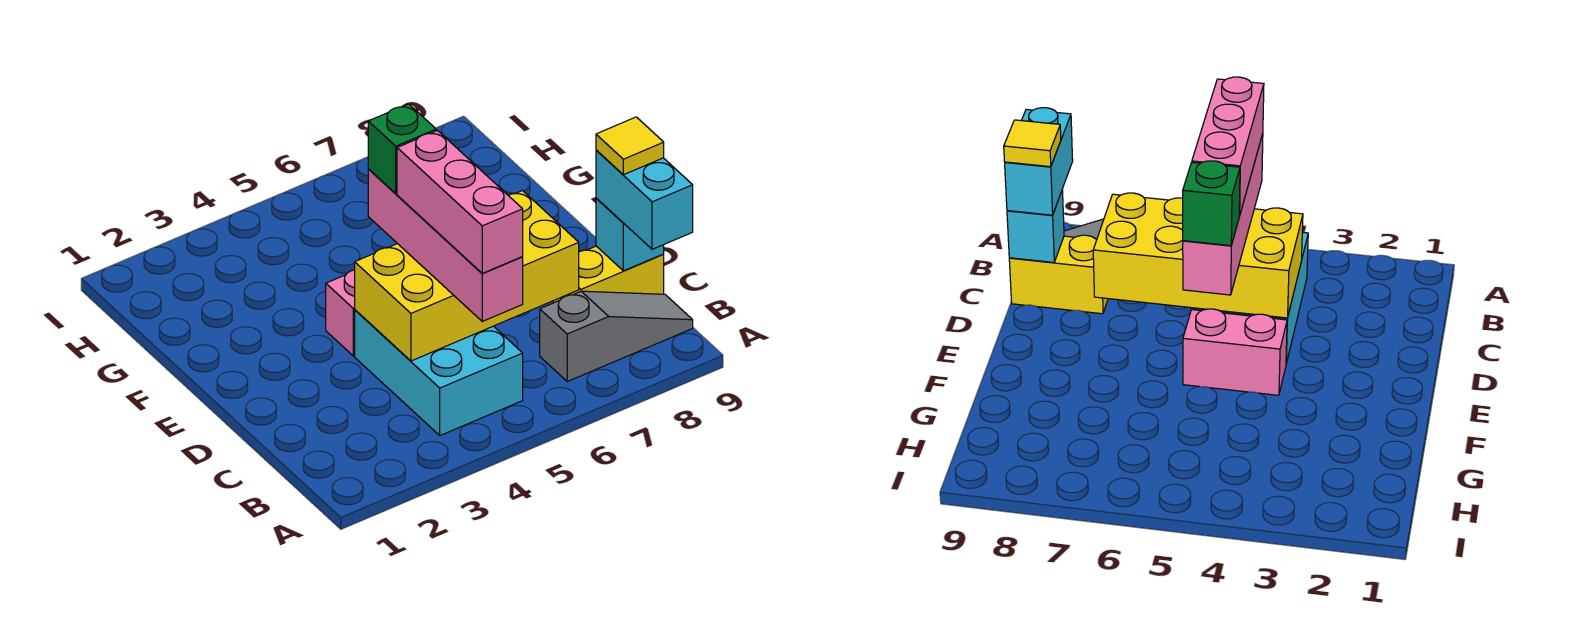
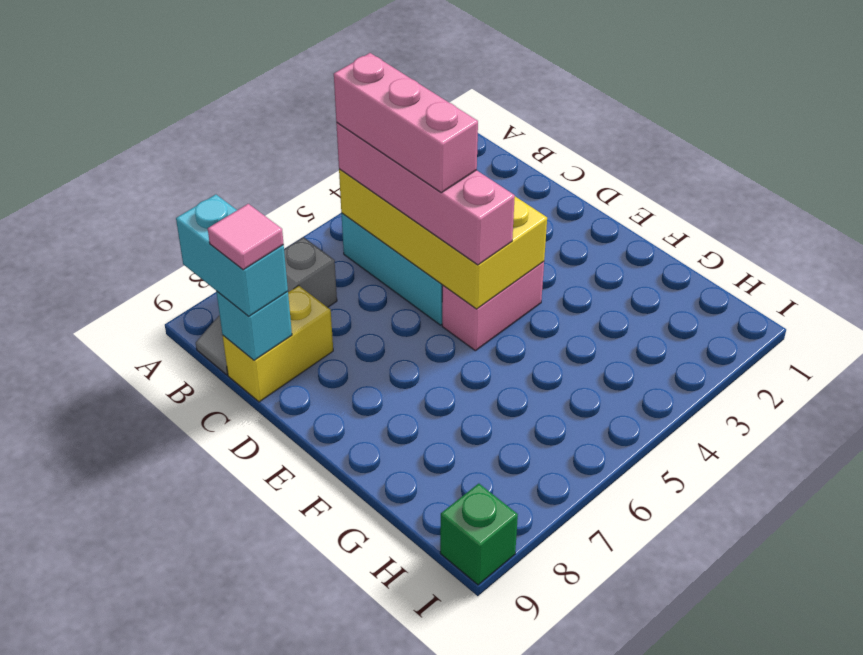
yellow brick C4:D7 level 2 -> yellow brick B4:E5 level 2
yellow tile C9 level 4 -> pink tile C9 level 4
green brick E5 level 4 -> green brick I9 level 1

